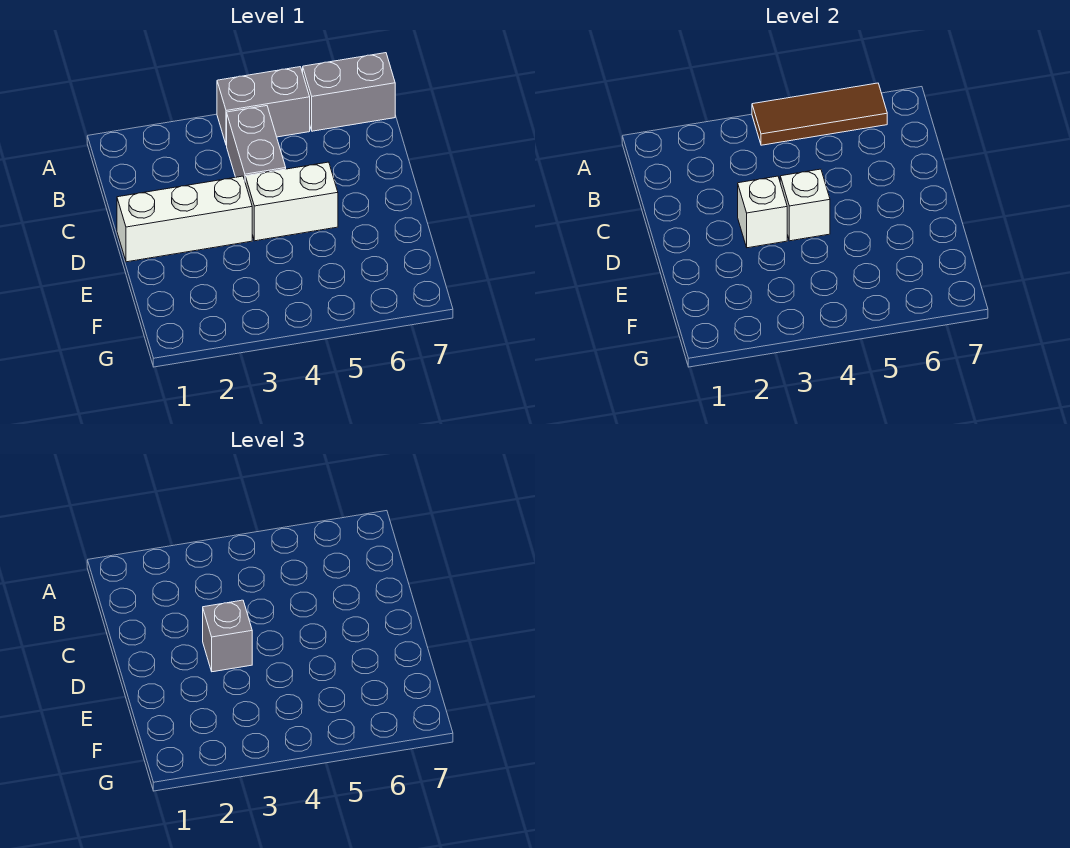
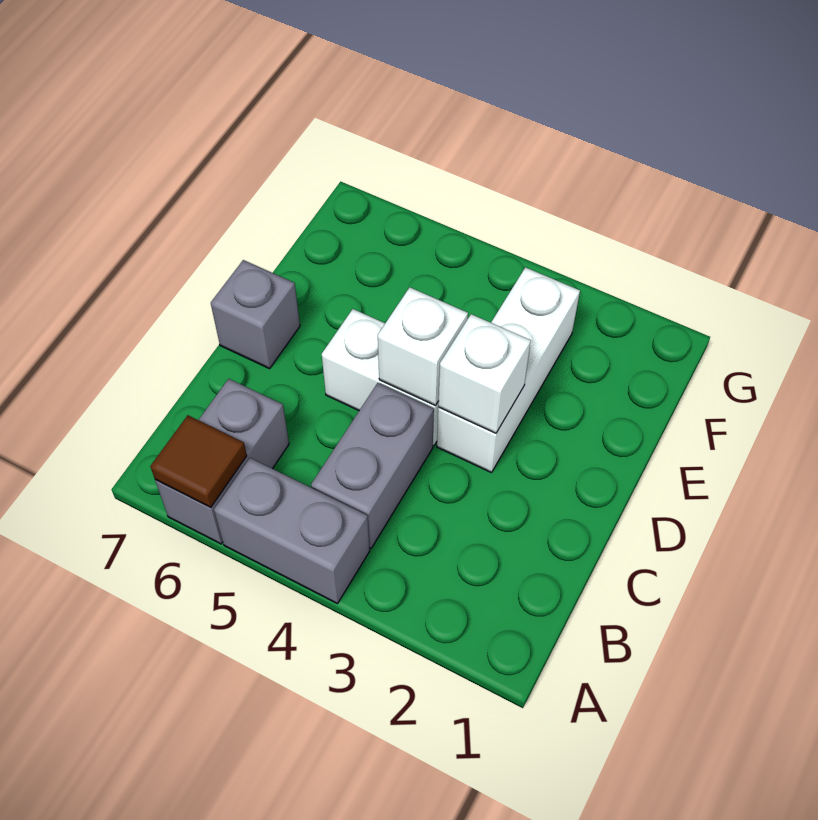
brown tile A4:A6 level 2 -> brown tile A6 level 2
grey brick A6:A7 level 1 -> grey brick A6:B6 level 1
white brick D1:D3 level 1 -> white brick D3:F3 level 1
grey brick D3 level 3 -> grey brick D7 level 1

